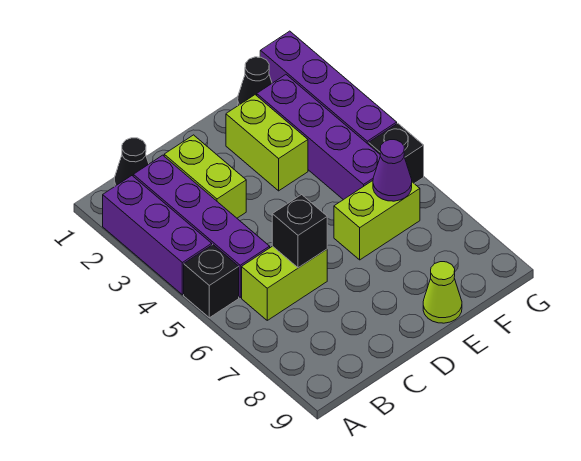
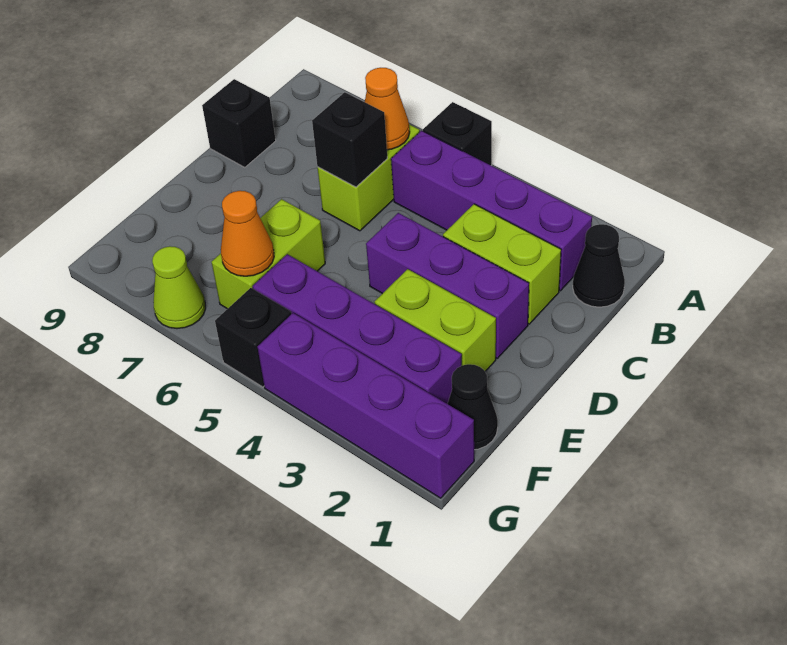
purple brick A2:A4 level 1 -> purple brick D2:D4 level 1
none -> orange cone B6 level 2
none -> black brick C9 level 1
lime cone E9 level 1 -> lime cone G7 level 1
purple cone F6 level 2 -> orange cone F6 level 2

